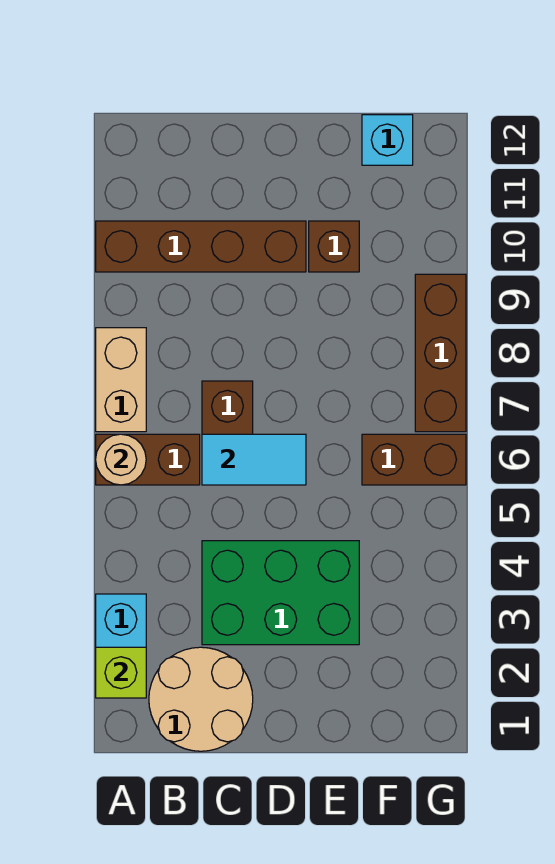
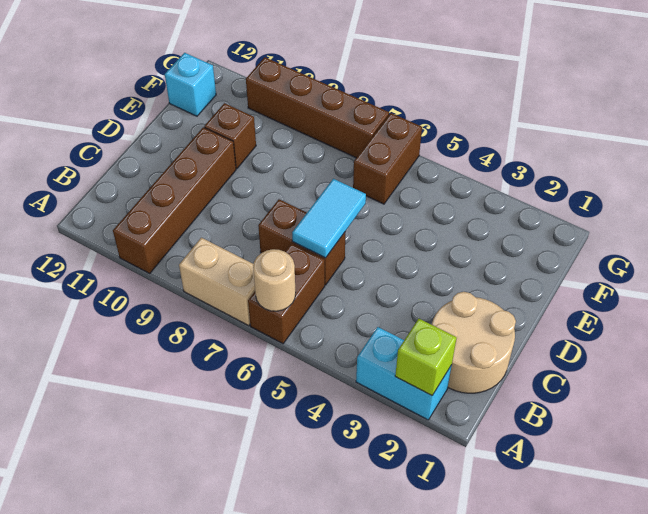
green brick C3:E4 level 1 -> none
brown brick G7:G9 level 1 -> brown brick G7:G10 level 1

